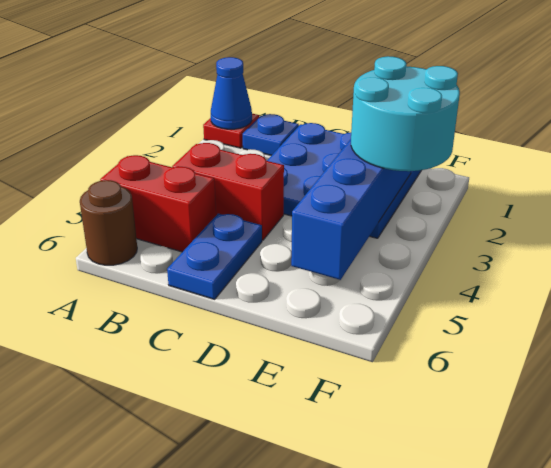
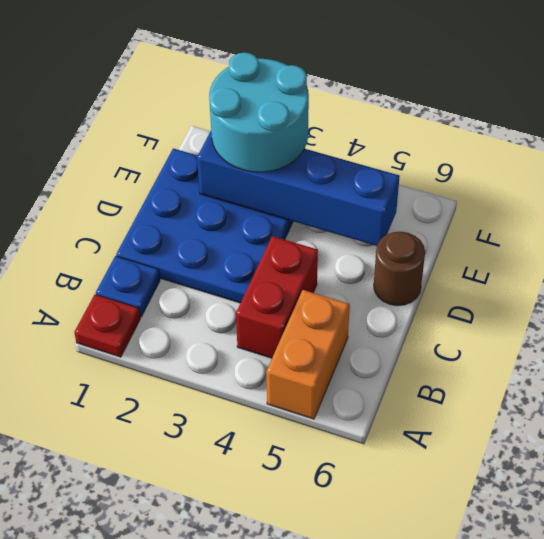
blue cone A1 level 2 -> none
red brick A5:B5 level 1 -> orange brick A5:B5 level 1
brown round brick A6 level 1 -> brown round brick D6 level 1
blue plate C5:C6 level 1 -> none

